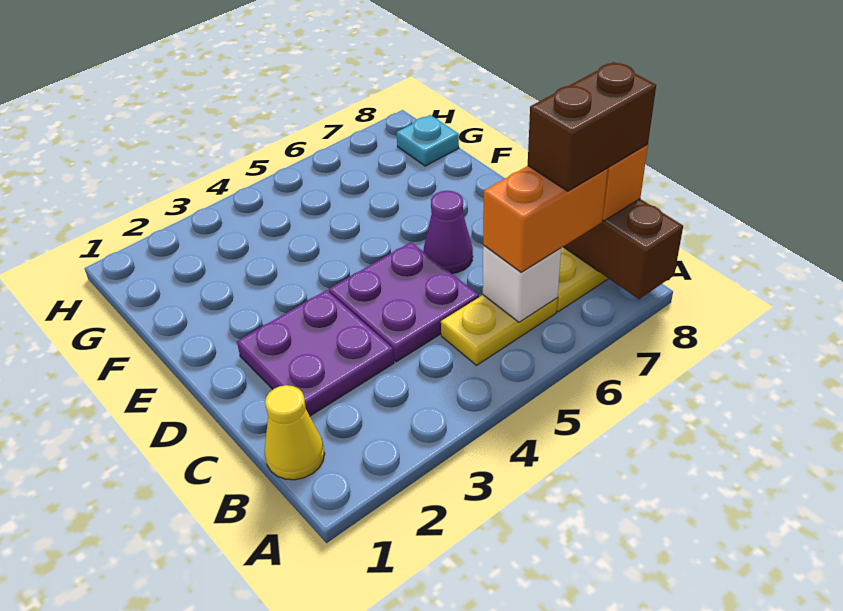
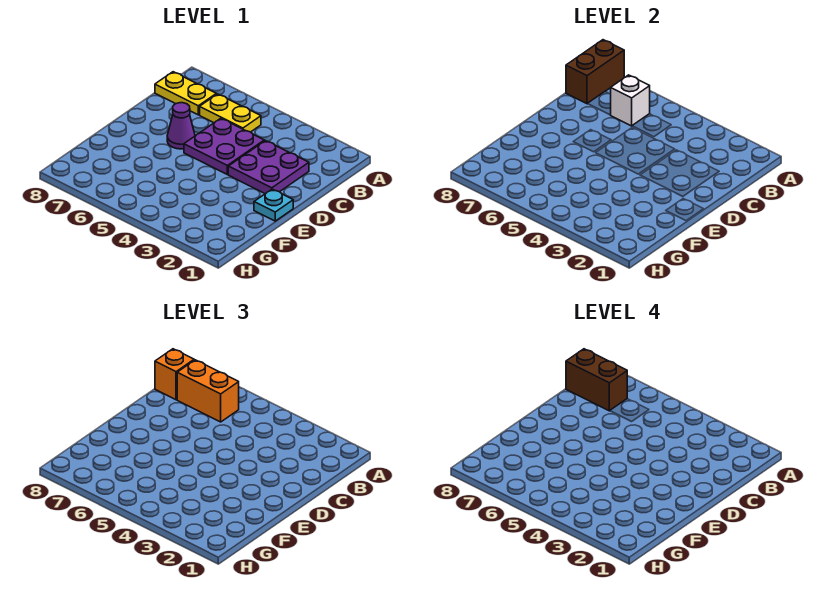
yellow cone B1 level 1 -> none
cyan plate G8 level 1 -> cyan plate E1 level 1

